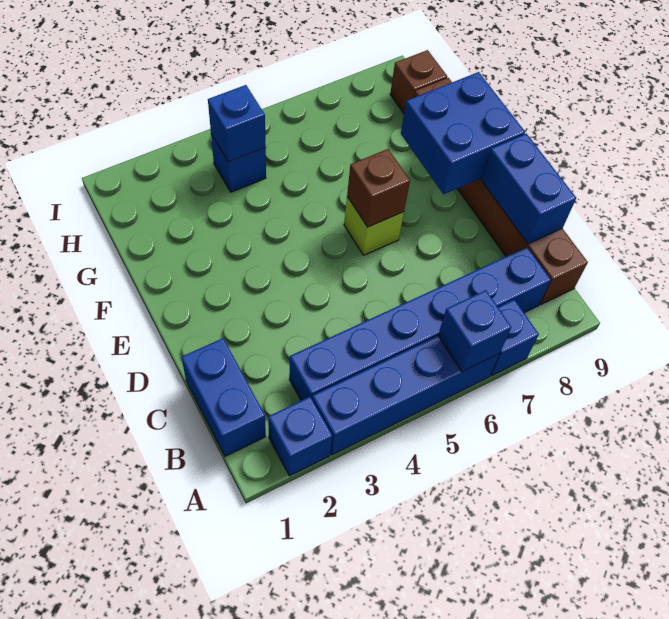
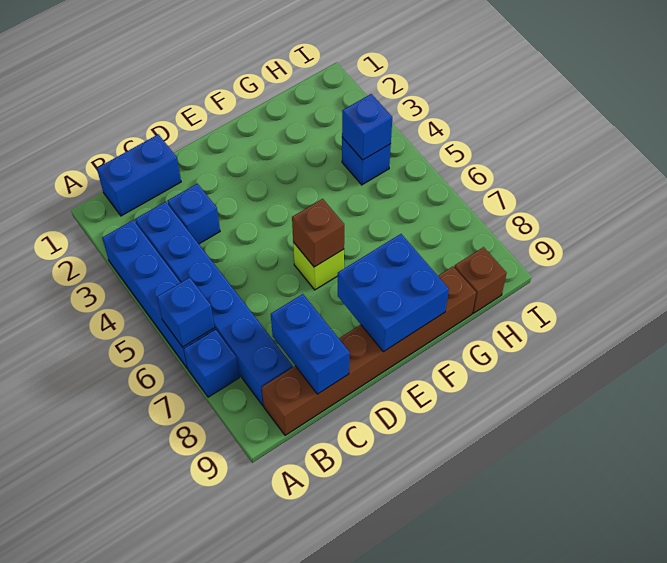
blue brick A2 level 1 -> blue brick C3 level 1
blue brick C9:D9 level 2 -> blue brick C8:C9 level 2

